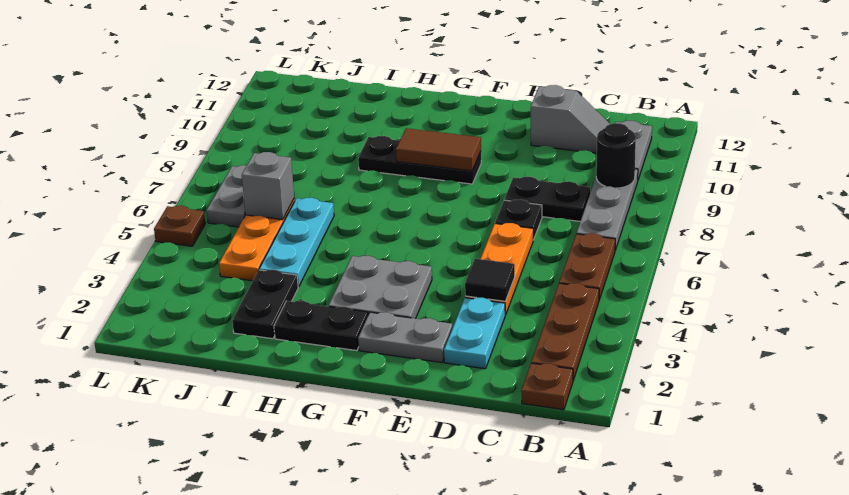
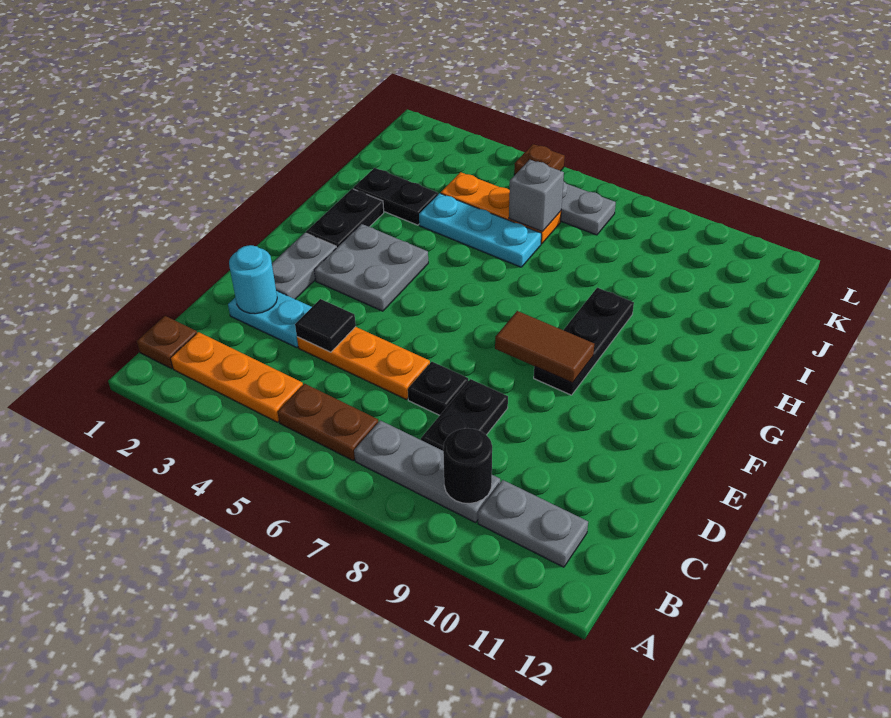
brown plate B2:B4 level 1 -> orange plate B2:B4 level 1
grey slope C11:D11 level 1 top D -> none
none -> cyan round brick D2 level 2
brown tile F9:G9 level 2 -> brown tile F8:F9 level 2

